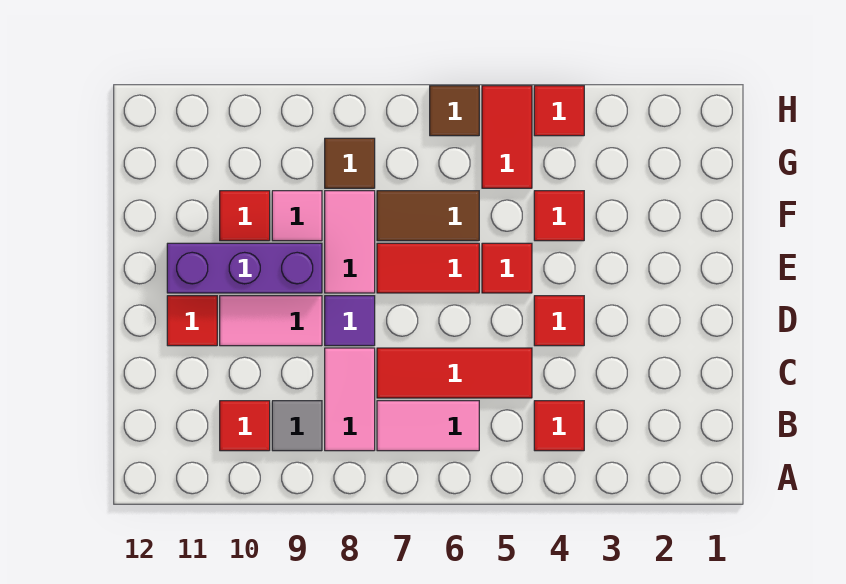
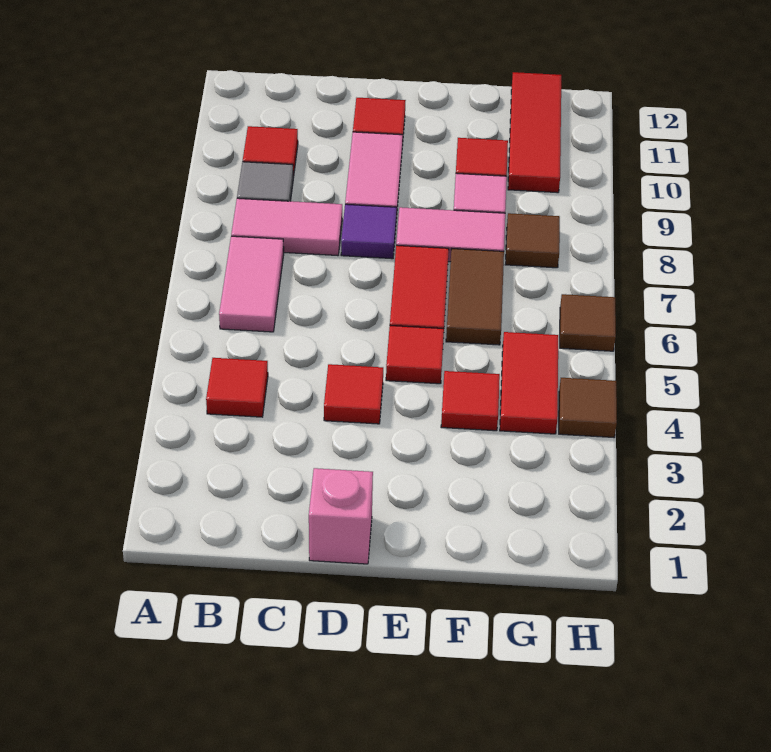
red tile C5:C7 level 1 -> red tile G10:G12 level 1
none -> pink brick D1 level 1
purple brick E9:E11 level 1 -> none
red tile G5:H5 level 1 -> red tile G4:G5 level 1
red tile H4 level 1 -> brown tile H4 level 1

